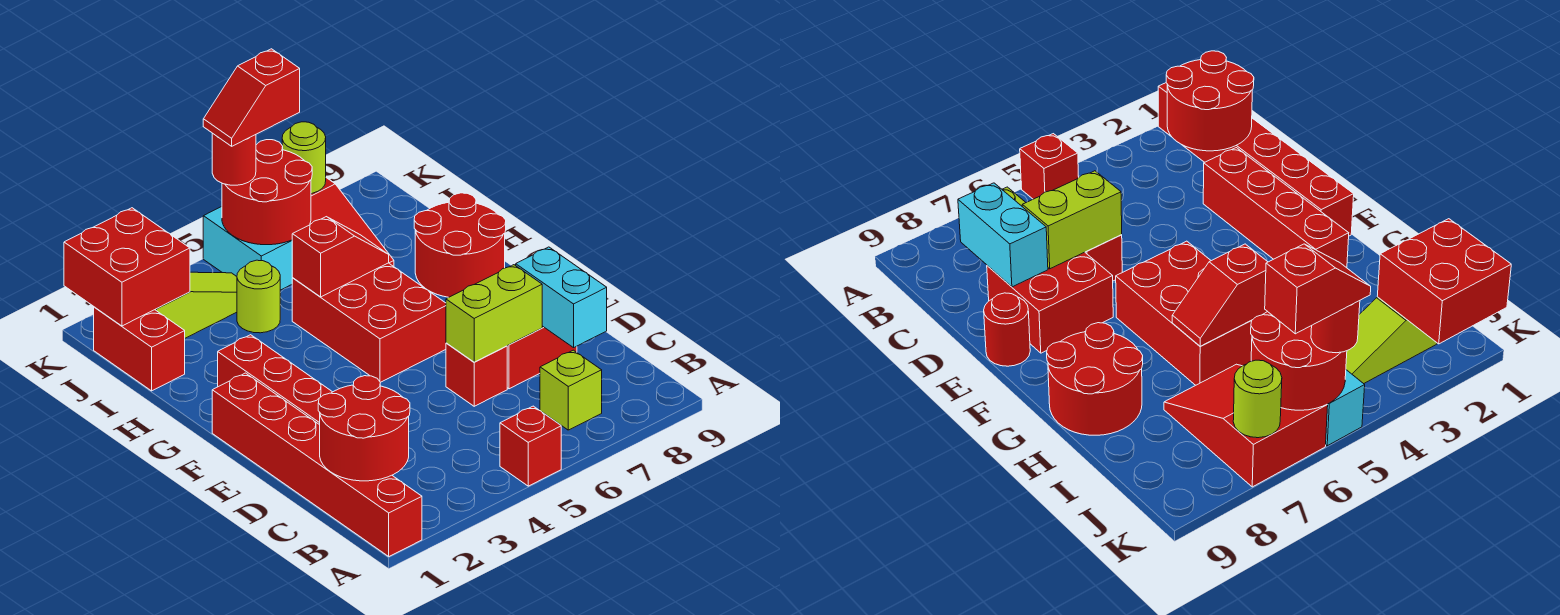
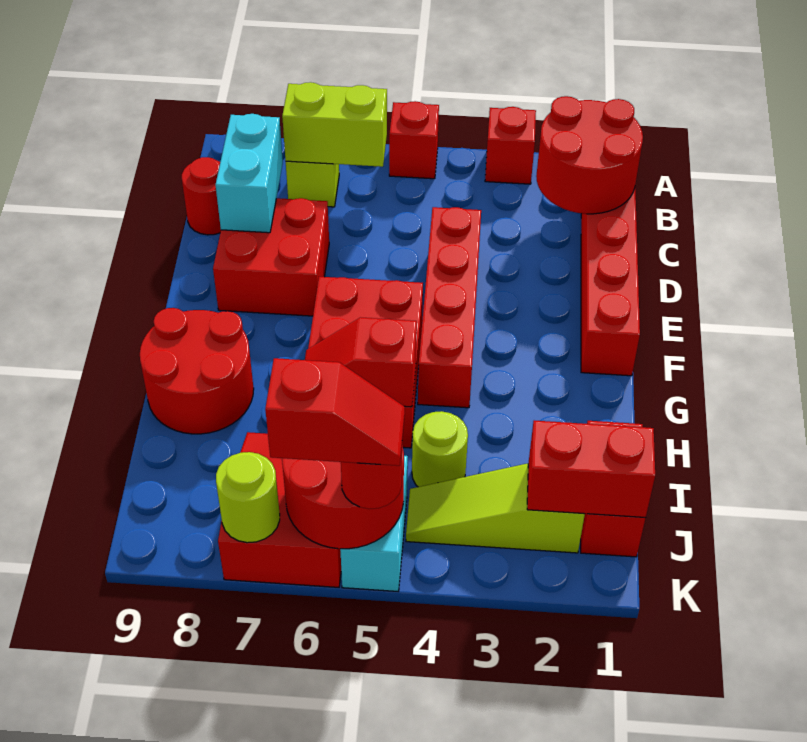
red brick D2:G2 level 1 -> red brick D4:G4 level 1
red brick D6 level 1 -> red brick A3 level 1
lime brick D6:D7 level 2 -> lime brick B6:B7 level 2
red round brick E9 level 1 -> red round brick C9 level 1
red brick J1:K2 level 2 -> red brick J1:J2 level 2

